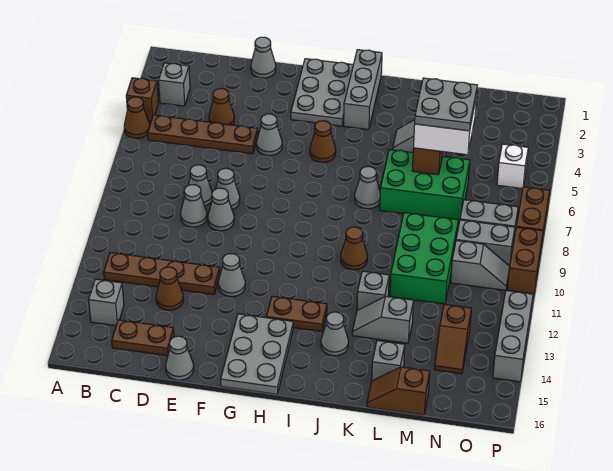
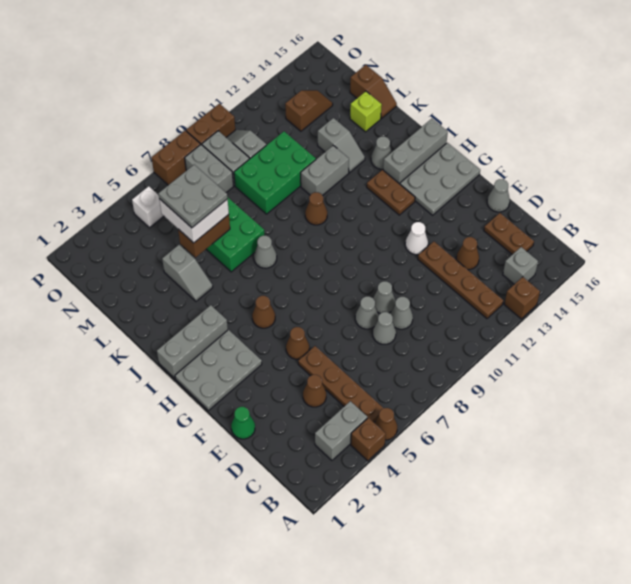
none -> brown brick A13 level 1
grey brick B3 level 1 -> grey brick B3:B4 level 1
grey cone E1 level 1 -> green cone E1 level 1
grey cone F5 level 1 -> brown cone F5 level 1
grey cone F12 level 1 -> white cone F12 level 1
grey brick K12 level 1 -> grey brick K11:K12 level 1
grey brick L15 level 1 -> lime brick L15 level 1
grey brick P12:P14 level 1 -> grey brick I14:I16 level 1

